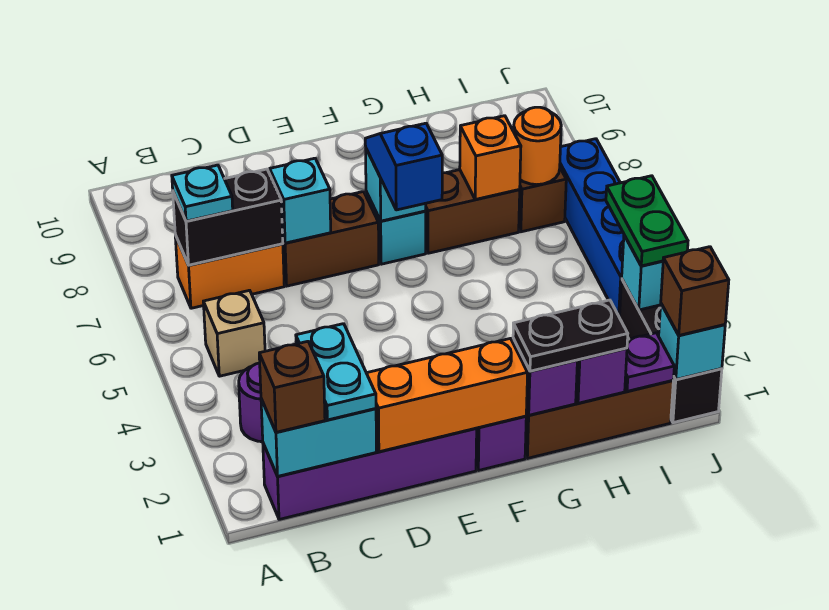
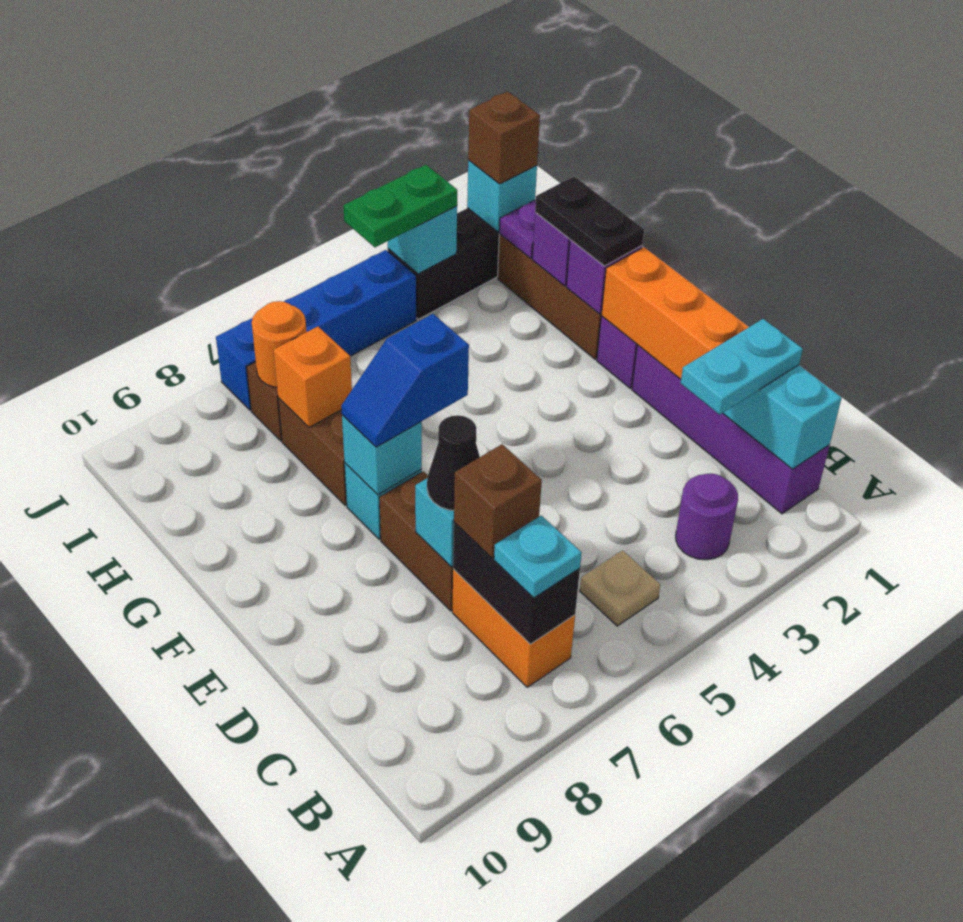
brown brick B1 level 3 -> brown brick C7 level 3
tan brick B5 level 1 -> tan plate B5 level 1
none -> black cone D7 level 3

